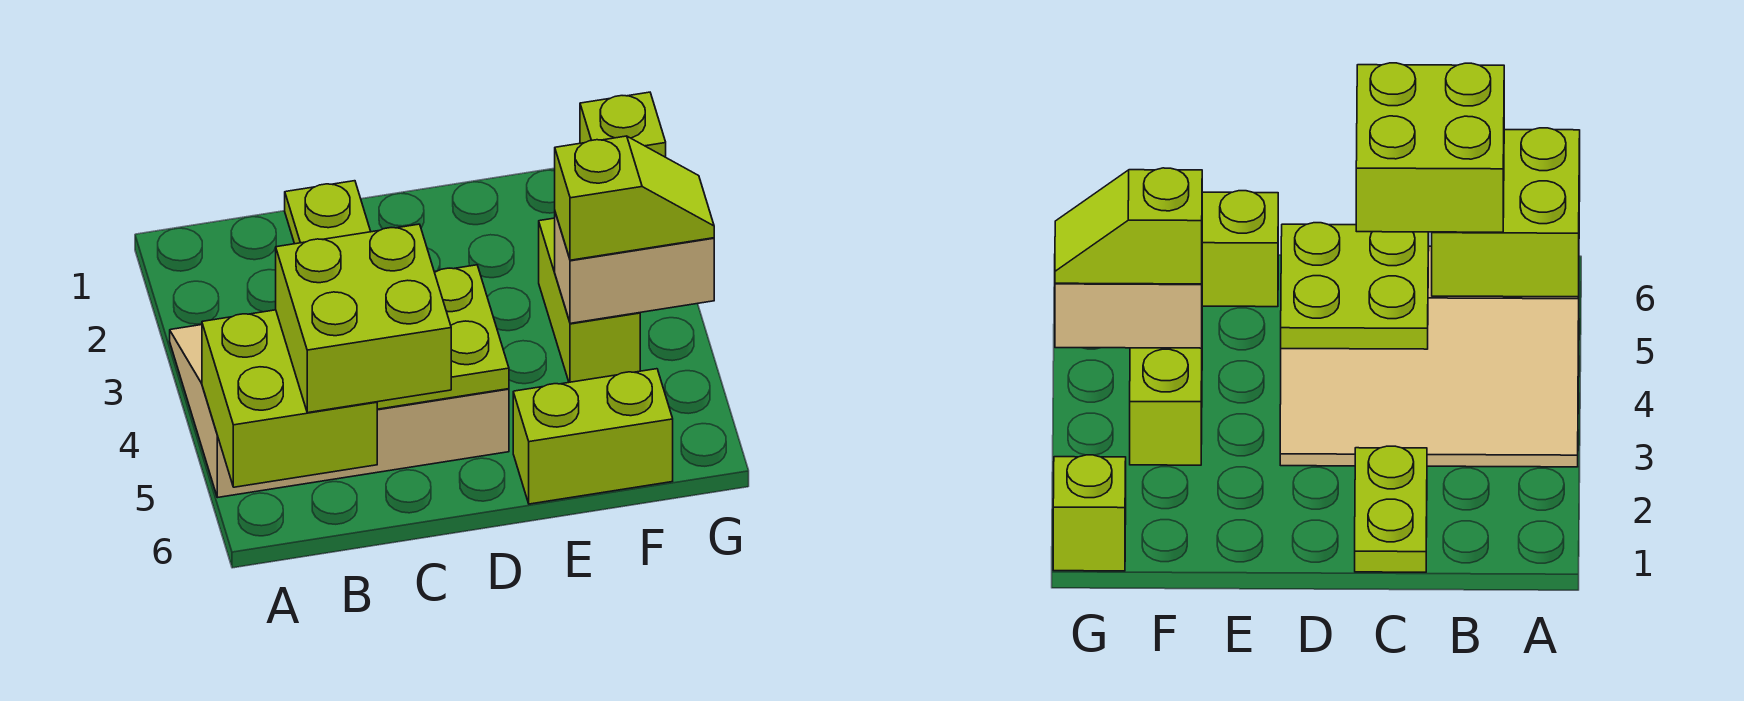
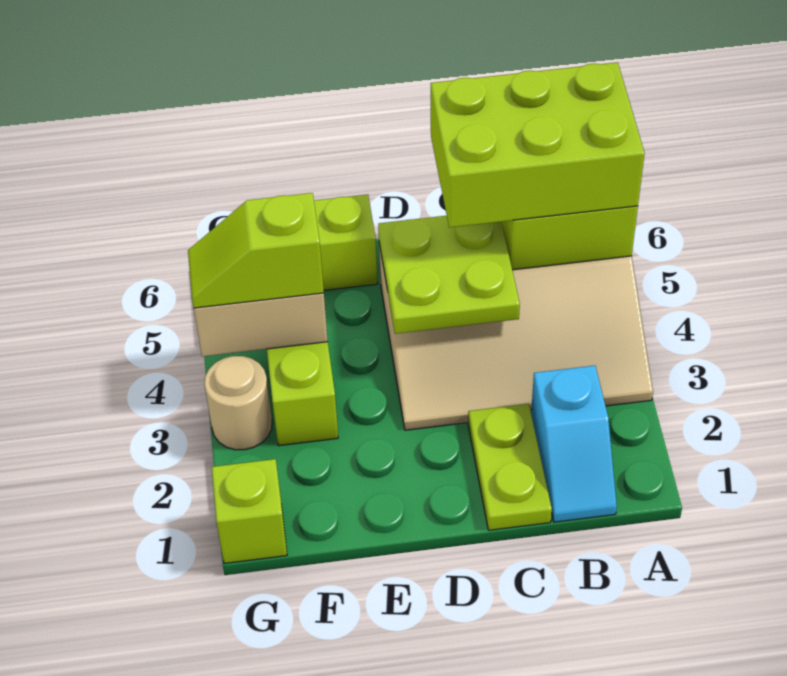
none -> cyan slope B1:B2 level 1 top 2
lime brick B5:C6 level 3 -> lime brick A5:C6 level 3
none -> tan round brick G3 level 1

